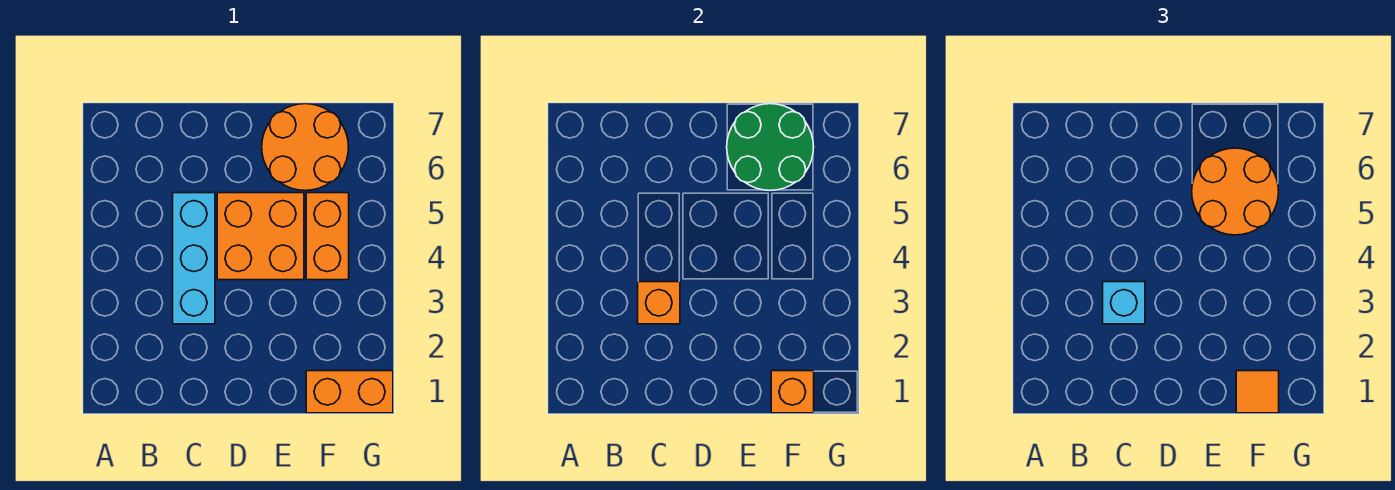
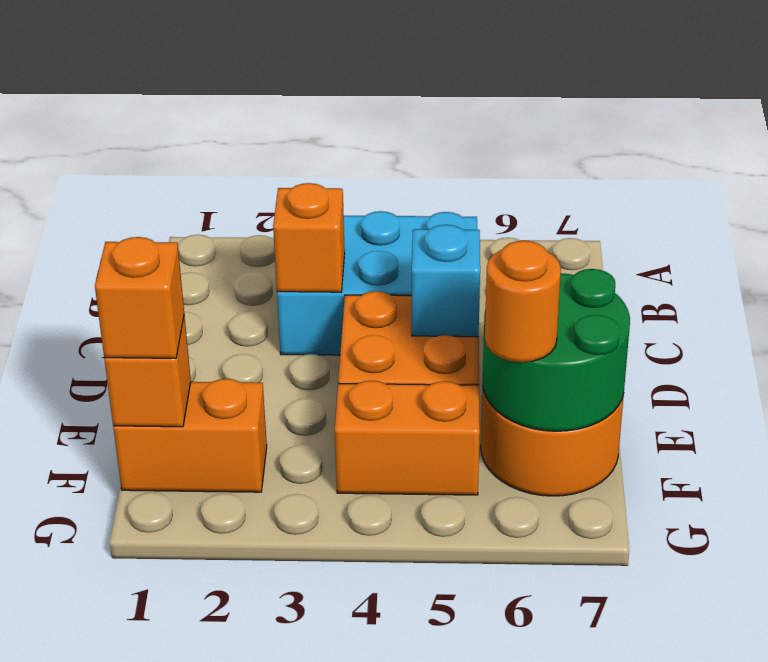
cyan brick C3:C5 level 1 -> cyan brick B3:C5 level 1
cyan brick C3 level 3 -> cyan brick D5 level 2
orange round brick E5:F6 level 3 -> orange round brick F6 level 3
orange brick F1:G1 level 1 -> orange brick F1:F2 level 1
orange tile F1 level 3 -> orange brick F1 level 3

